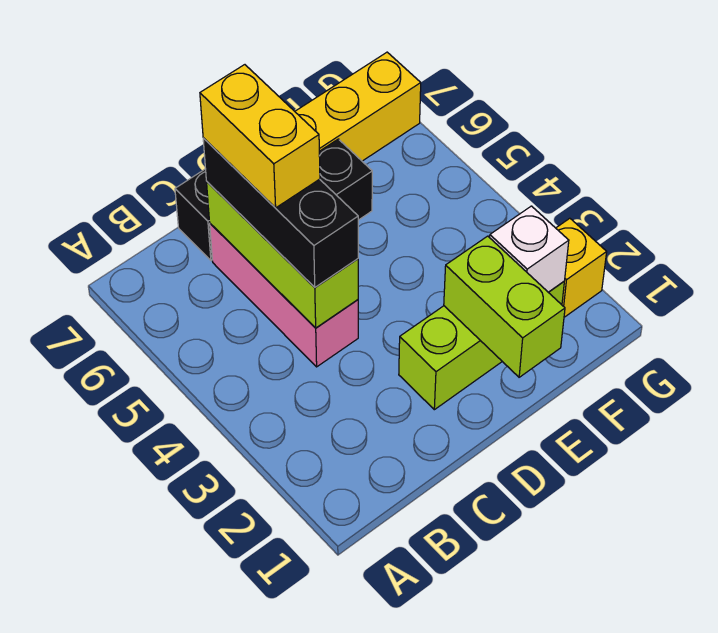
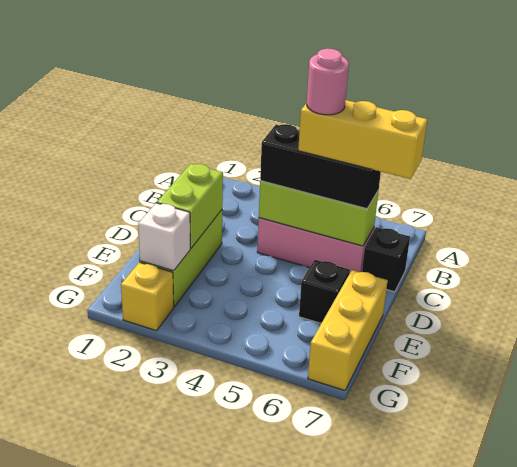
yellow brick C5:C6 level 4 -> yellow brick C5:C7 level 4
none -> pink round brick C5 level 5
lime brick E1:E2 level 2 -> lime brick D2:E2 level 2

